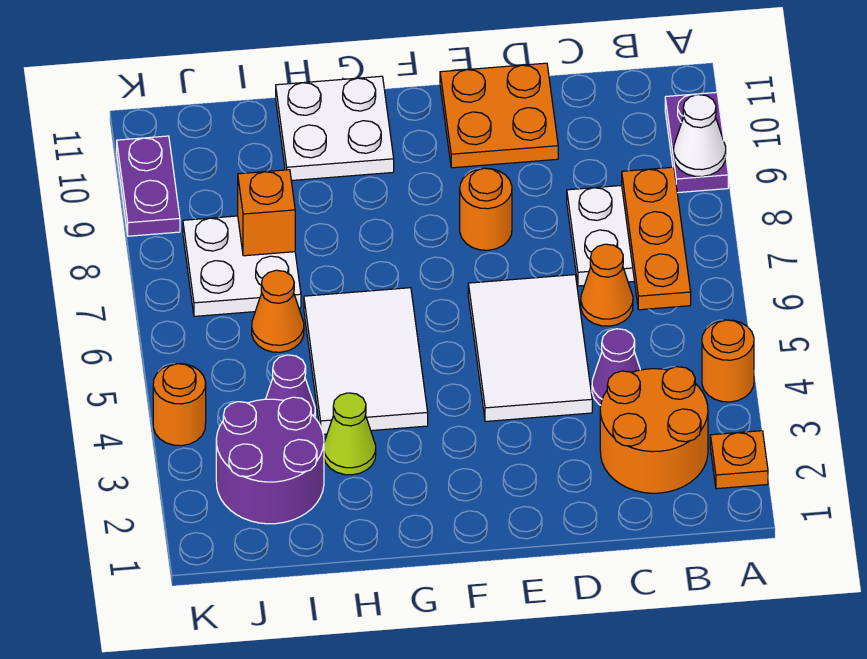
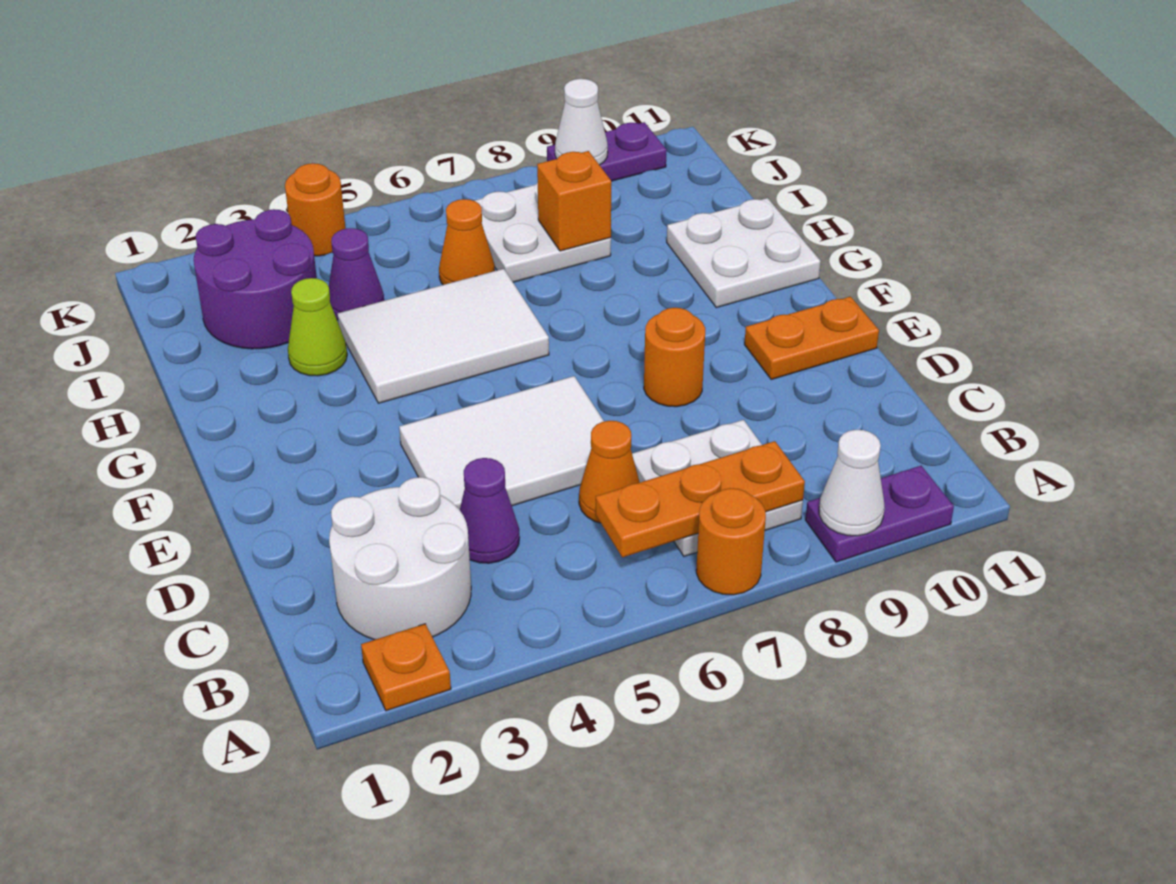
orange round brick A4 level 1 -> orange round brick A7 level 1
orange round brick B2:C3 level 1 -> white round brick B2:C3 level 1
orange plate D10:E11 level 1 -> orange plate E10:E11 level 1
none -> white cone K9 level 2

